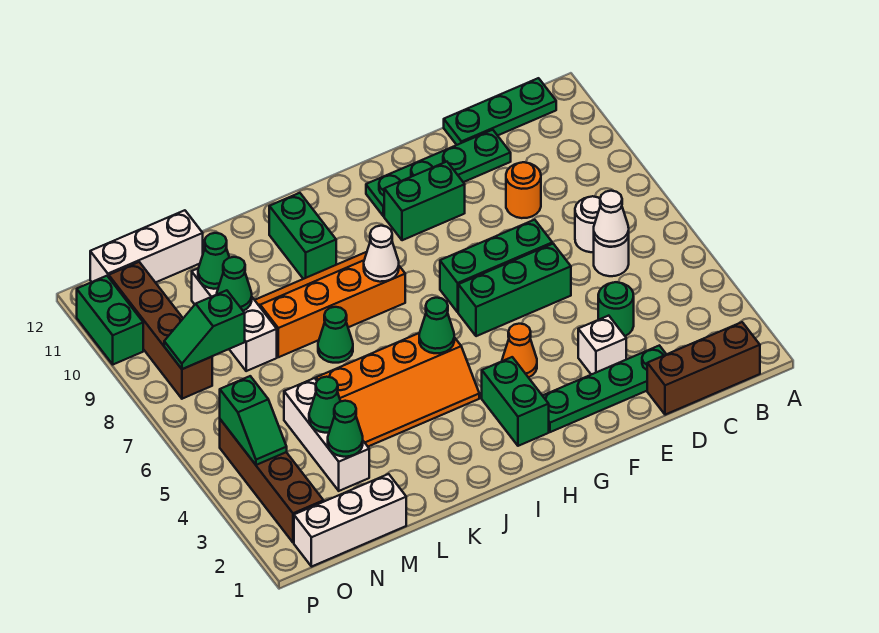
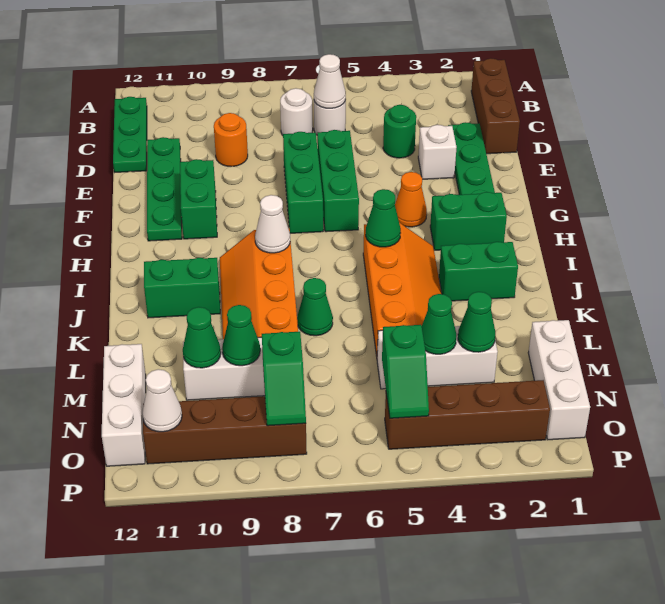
green slope O4:O5 level 2 top 5 -> green slope N5:O5 level 2 top N
none -> white cone O11 level 2
green brick P10:P11 level 1 -> green brick J2:J3 level 1

